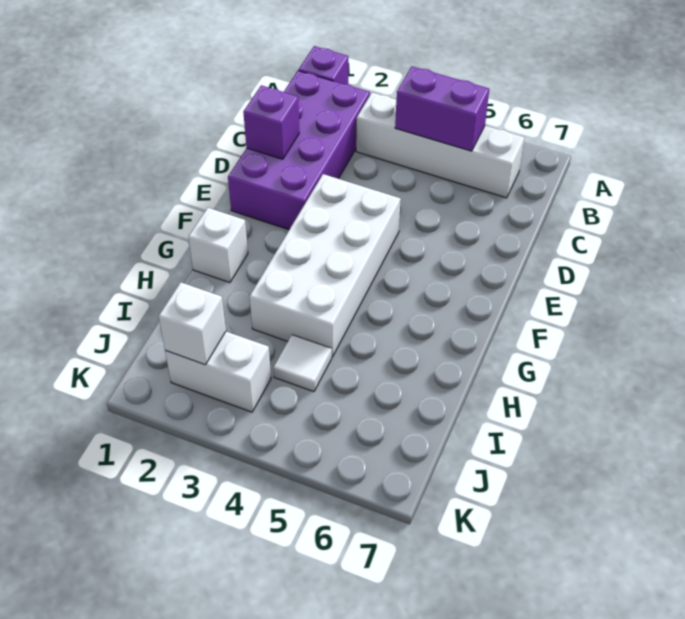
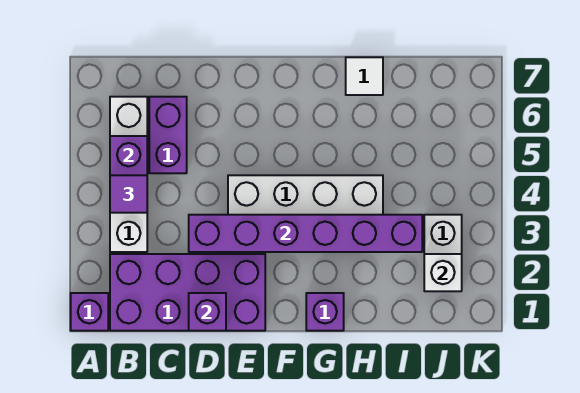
none -> purple tile B4 level 3
none -> purple brick C5:C6 level 1
none -> purple brick D3:I3 level 2
white brick G1 level 1 -> purple brick G1 level 1
white tile I4 level 1 -> white tile H7 level 1

